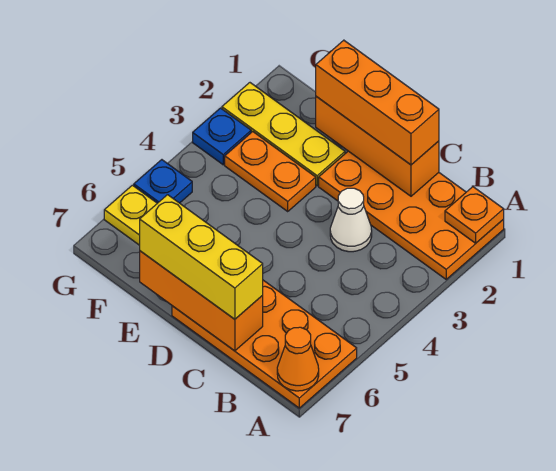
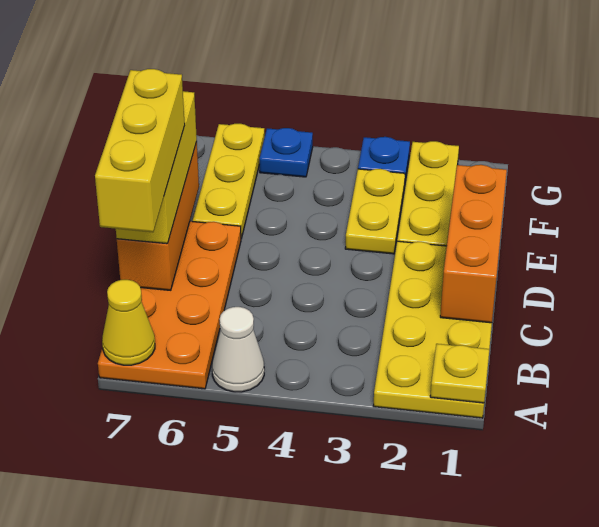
orange plate A1:D2 level 1 -> yellow plate A1:D2 level 1
orange plate A1 level 2 -> yellow plate A1 level 2
orange cone A7 level 2 -> yellow cone A7 level 2
none -> yellow brick B7:D7 level 4
orange brick C1:E1 level 3 -> none
white cone C3 level 1 -> white cone A5 level 1
orange plate E3:F3 level 1 -> yellow plate E3:F3 level 1

